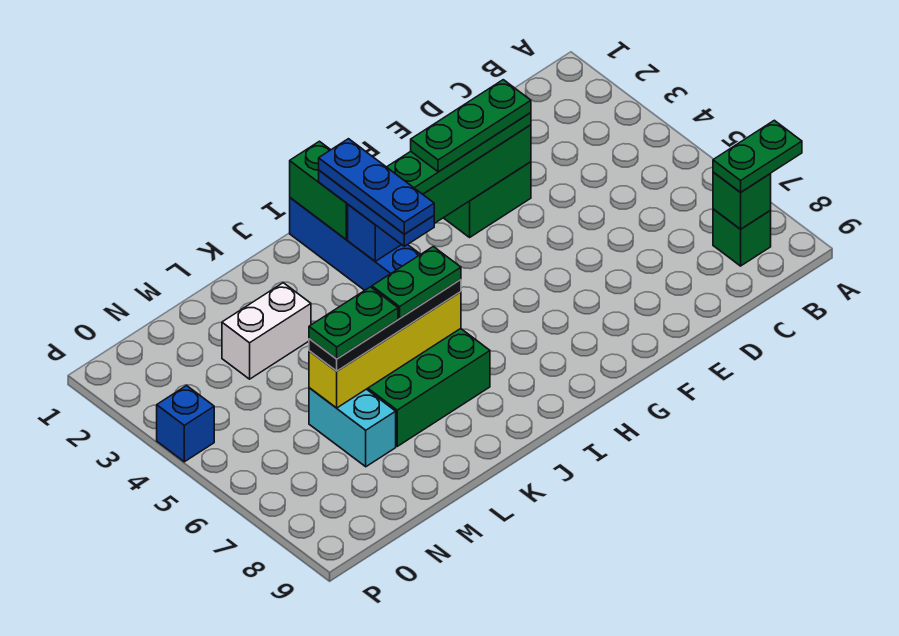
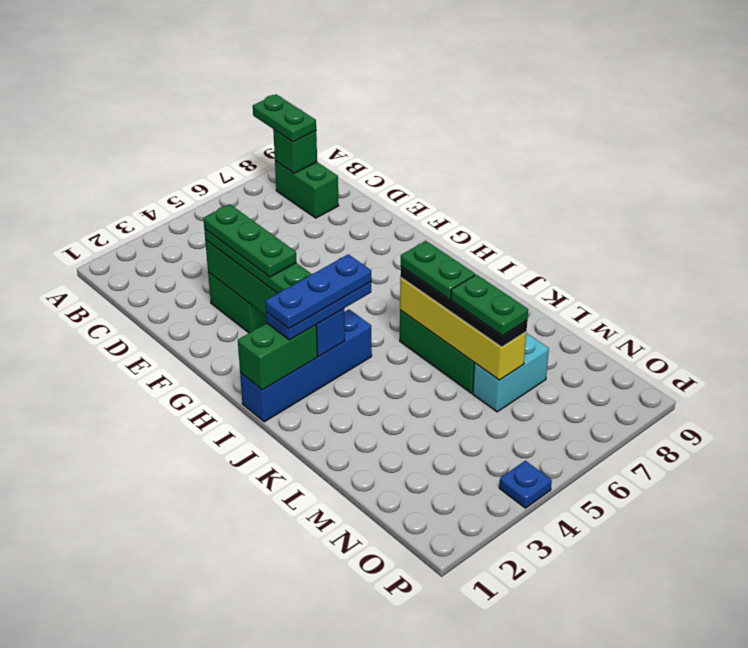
green brick B8 level 1 -> green brick B8:C8 level 1
white brick L3:M3 level 1 -> none
blue brick P4 level 1 -> blue plate P4 level 1

